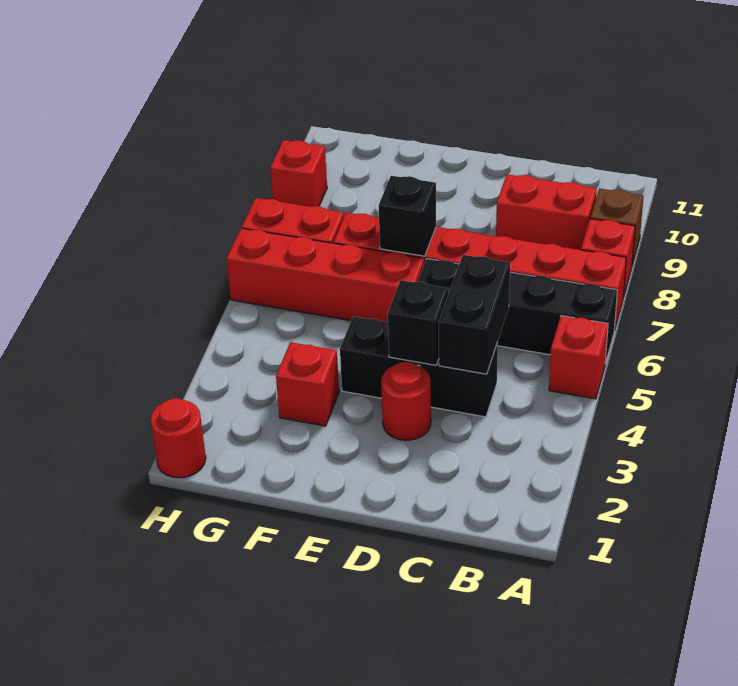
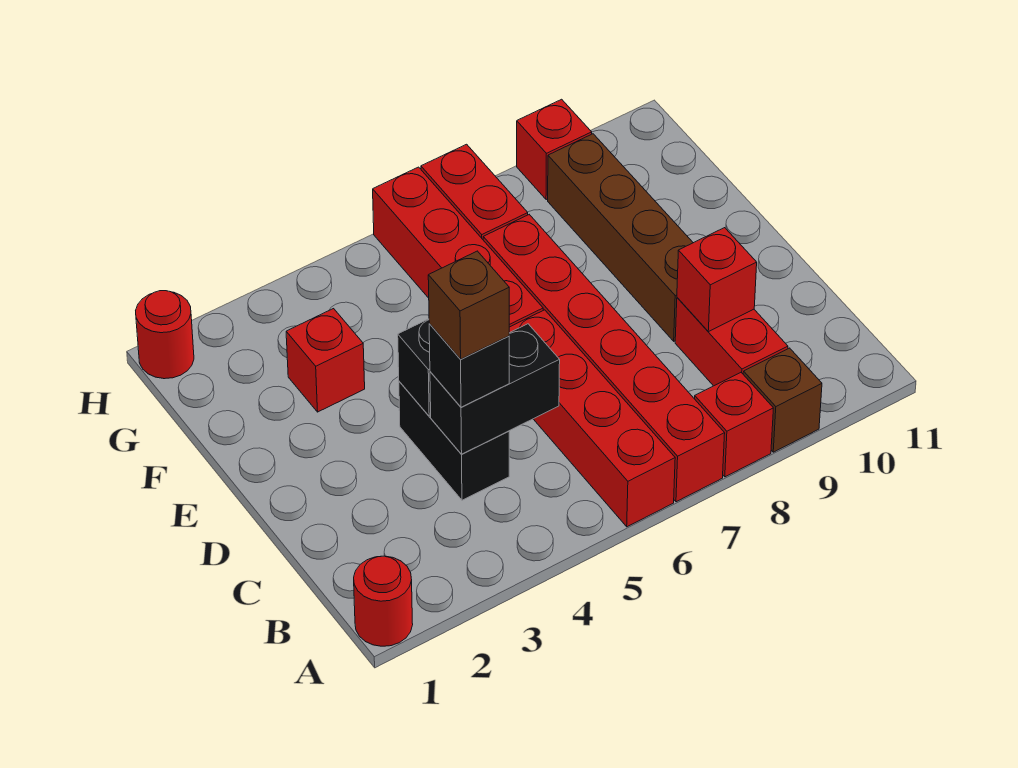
red brick A5 level 1 -> red brick C9 level 2
black brick A6:D6 level 1 -> red brick A6:D6 level 1
black brick C4:E4 level 1 -> black brick C4:D4 level 1
none -> brown brick C4 level 4
red round brick D3 level 1 -> red round brick A1 level 1
none -> brown brick D9:G9 level 1
black brick E7 level 2 -> black brick C4 level 3

